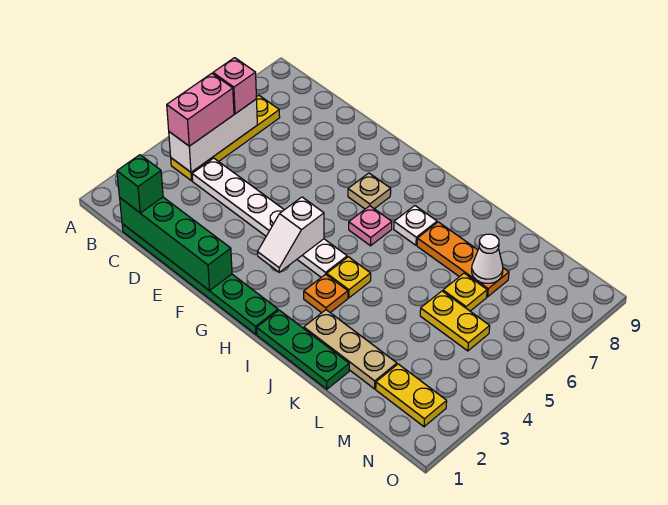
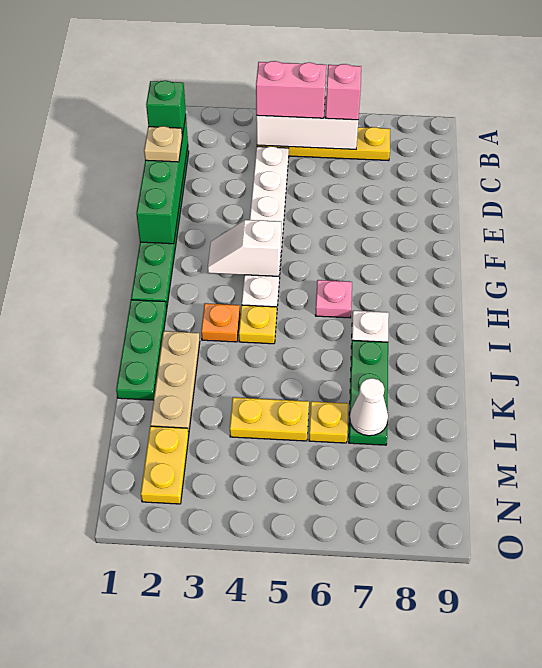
tan plate G7 level 1 -> tan plate D1 level 3
orange plate J7:L7 level 1 -> green plate J7:L7 level 1
yellow plate L5:M5 level 1 -> yellow plate L4:L5 level 1

